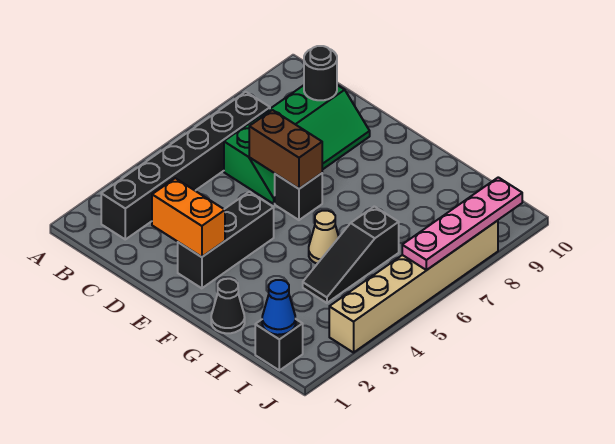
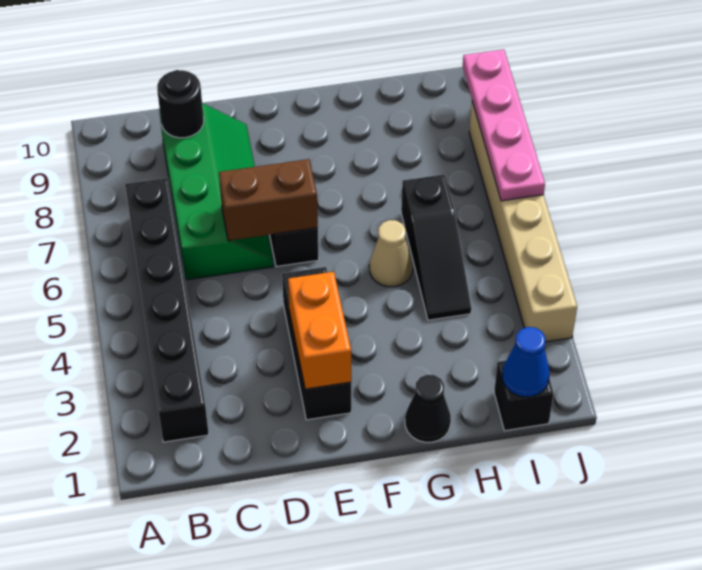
orange brick D2:E2 level 2 -> orange brick E2:E3 level 2

